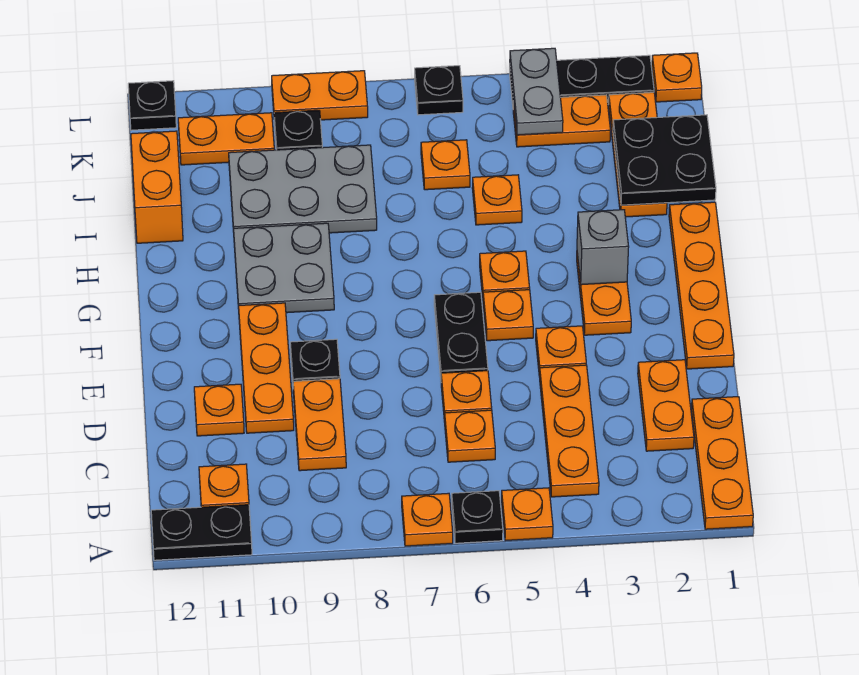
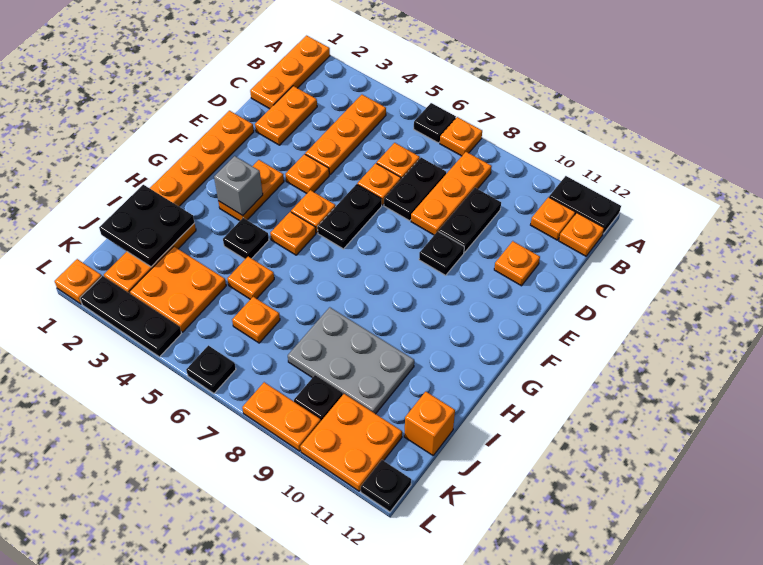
orange plate A5 level 1 -> orange plate B12 level 1
none -> black plate C7:D7 level 1
orange plate C9:D9 level 1 -> black plate C9:D9 level 1
orange plate D10:F10 level 1 -> orange plate B8:D8 level 1
grey plate G9:H10 level 1 -> none
none -> black plate H4 level 1
orange brick I12:J12 level 1 -> orange brick J12 level 1
orange plate K3:K4 level 1 -> orange plate J3:K4 level 1
grey plate K4:L4 level 2 -> none
orange plate K10:K11 level 1 -> orange plate K10:L11 level 1

